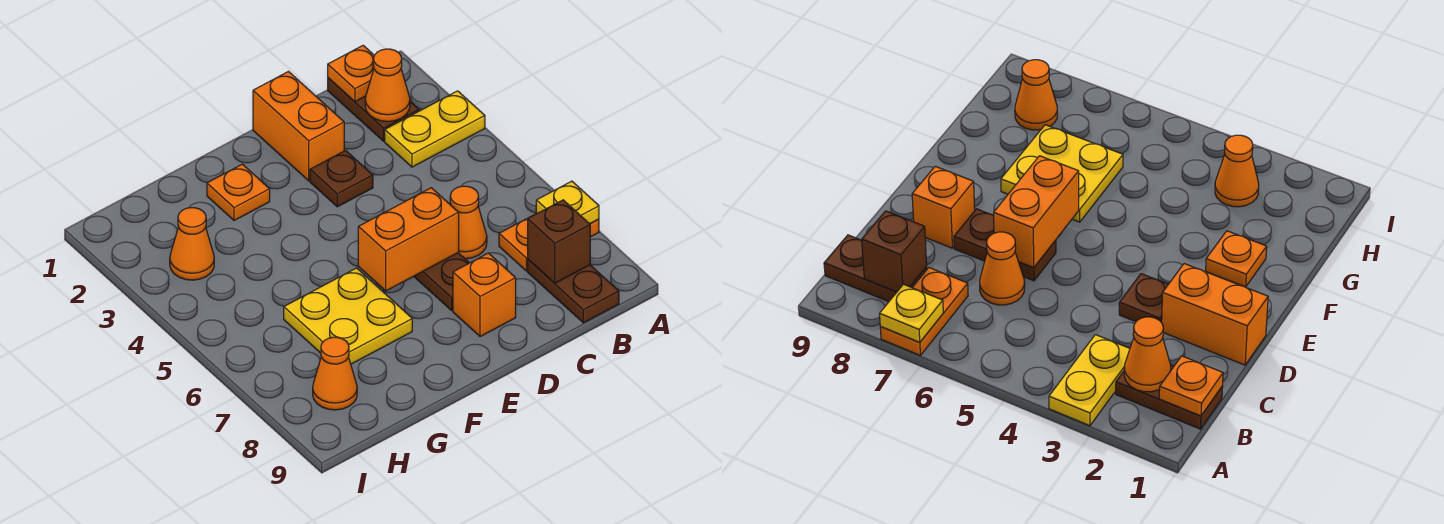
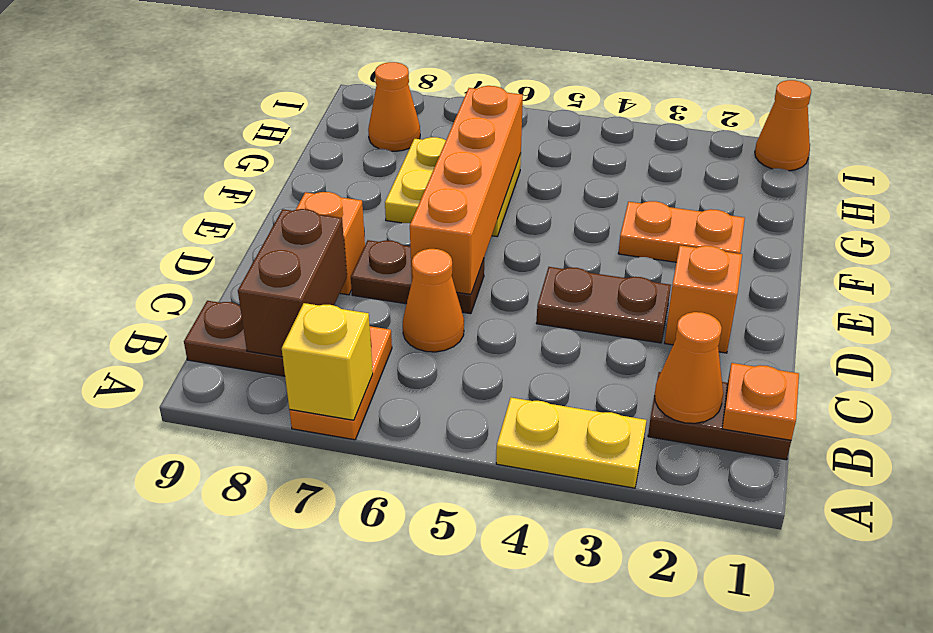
yellow plate A3:B3 level 1 -> yellow plate A3:A4 level 1
yellow plate A7 level 2 -> yellow brick A7 level 2
brown brick B8 level 2 -> brown brick B8:C8 level 2
orange brick D1:D2 level 1 -> orange brick D2 level 1
brown plate D3 level 1 -> brown plate D3:D4 level 1
orange brick D6:E6 level 2 -> orange brick D6:G6 level 2
orange plate F2 level 1 -> orange plate F2:F3 level 1
orange cone H3 level 1 -> orange cone I1 level 1

